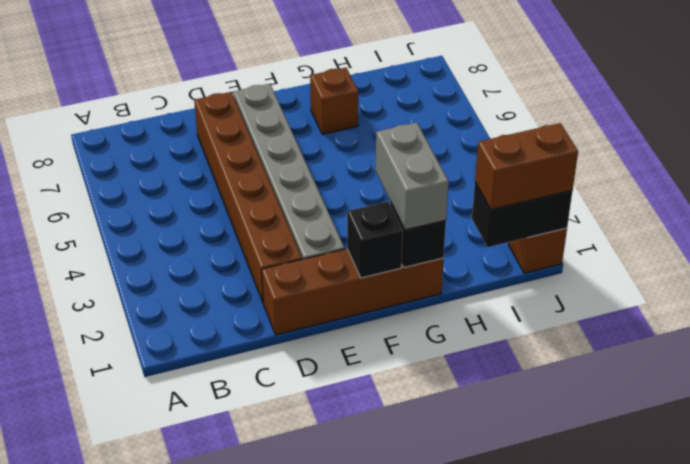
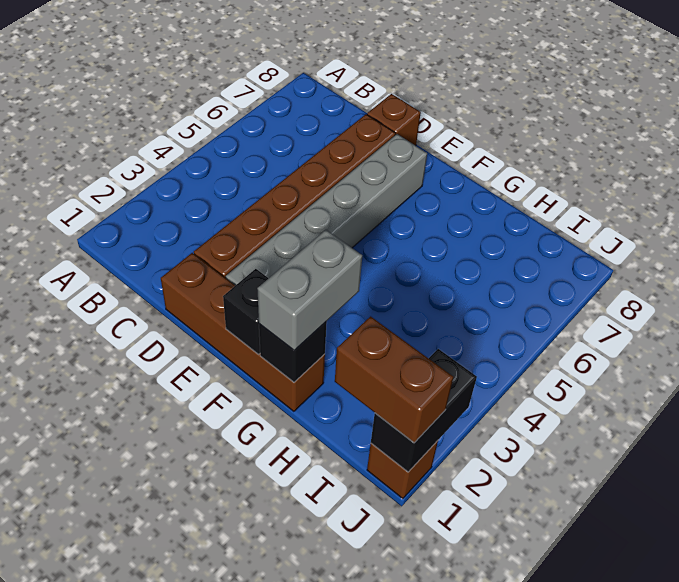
brown brick G7 level 1 -> brown brick D8 level 1
black brick I1:J1 level 2 -> black brick J1:J2 level 2

